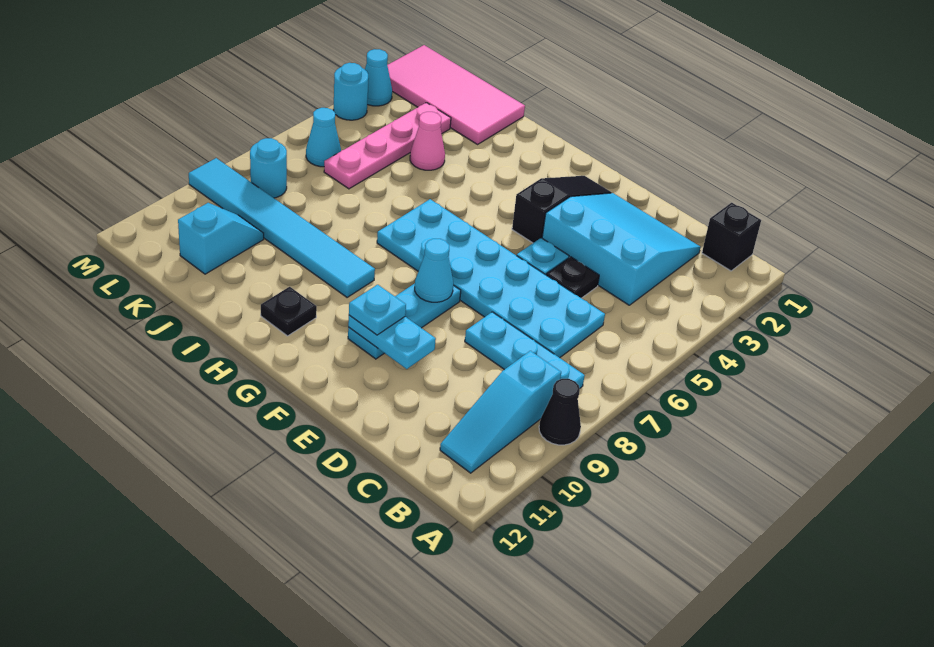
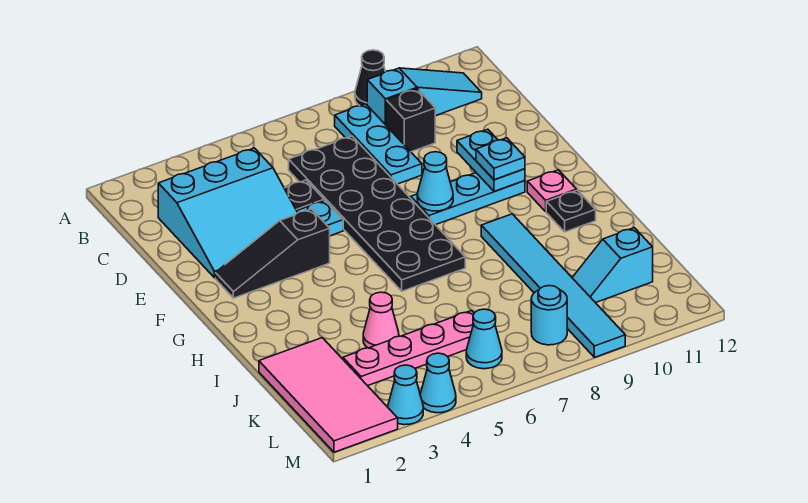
black brick B1 level 1 -> black brick C9 level 1
cyan slope C2:E4 level 1 top 4 -> cyan slope C2:E4 level 1 top C
cyan plate C6:H7 level 1 -> black plate C6:H7 level 1
none -> pink plate G11 level 1
cyan round brick M4 level 1 -> cyan cone M4 level 1

